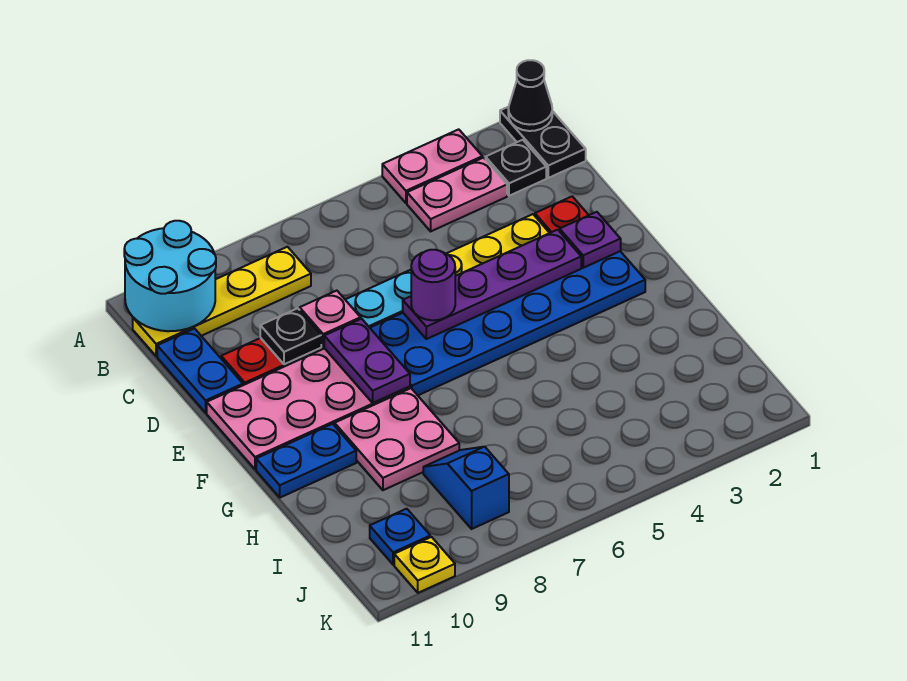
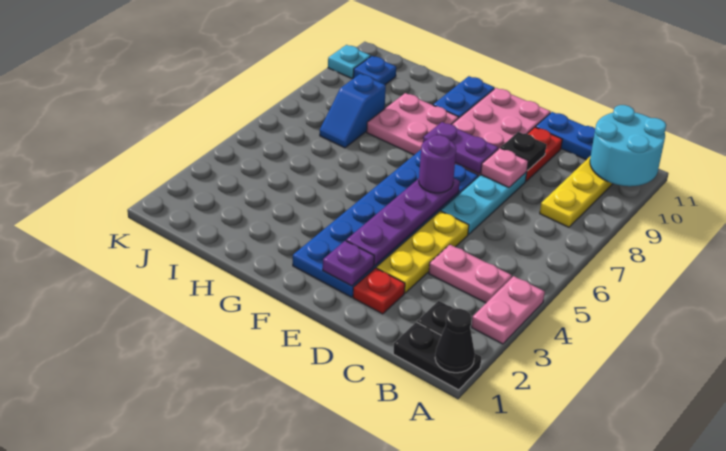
pink plate B3:B4 level 1 -> pink plate B4:C4 level 1
blue slope I8:J8 level 1 top J -> blue slope I7:I8 level 1 top 8
yellow plate K10 level 1 -> cyan plate K10 level 1

